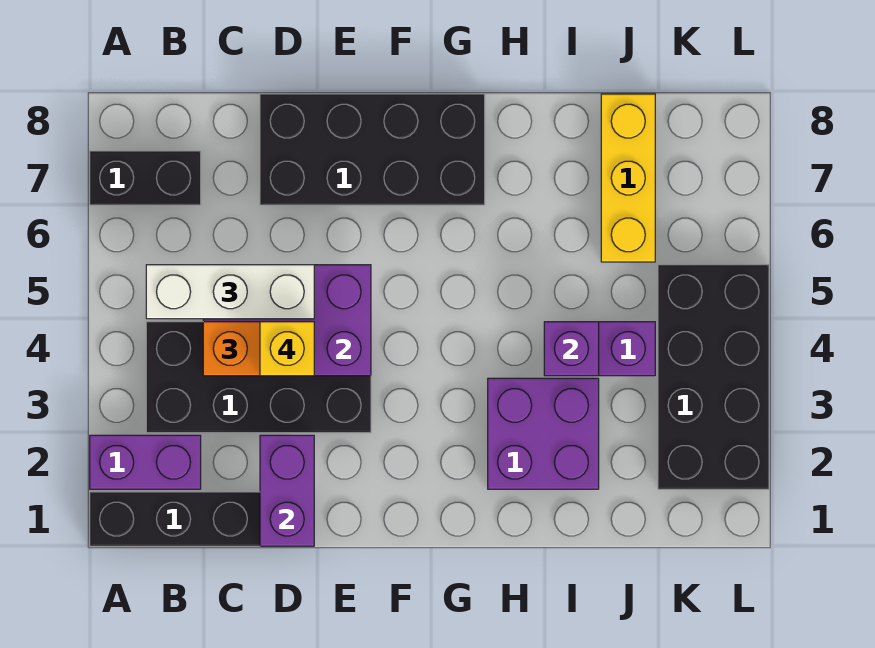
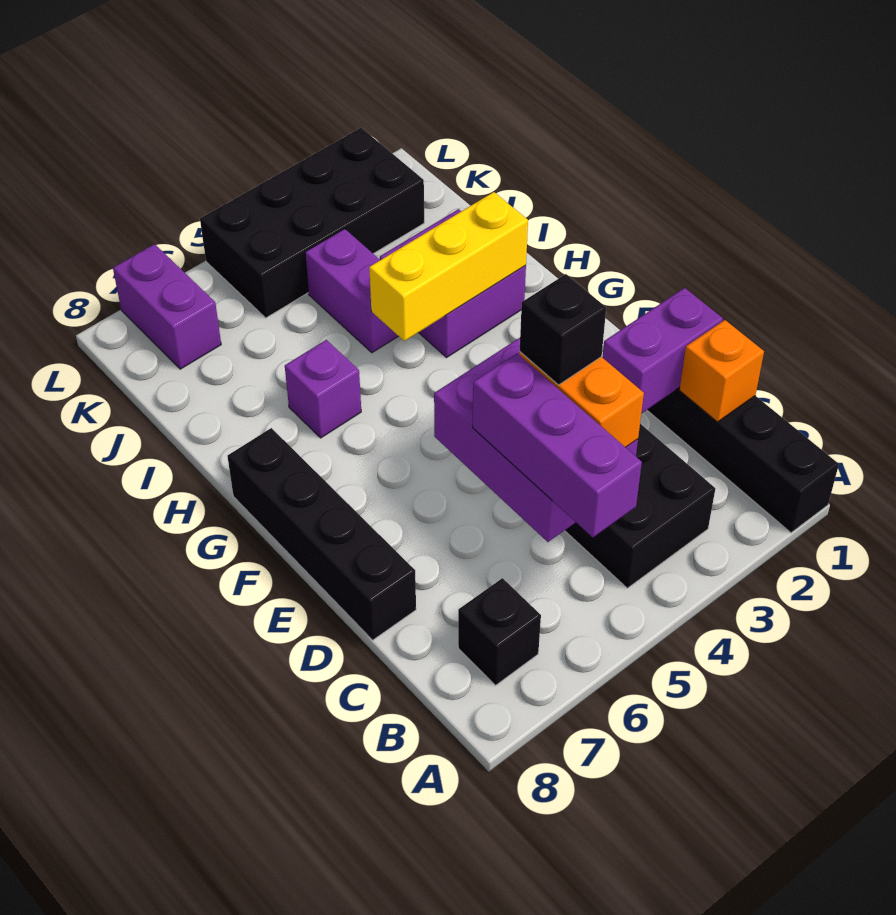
purple brick A2:B2 level 1 -> purple brick K7:L7 level 1
black brick A7:B7 level 1 -> black brick B7 level 1
white brick B5:D5 level 3 -> purple brick B5:D5 level 3
none -> orange brick C1 level 2
yellow brick D4 level 4 -> black brick D4 level 4
black brick D7:G8 level 1 -> black brick D8:G8 level 1
purple brick I4 level 2 -> purple brick H6 level 1
yellow brick J6:J8 level 1 -> yellow brick H2:H4 level 2

